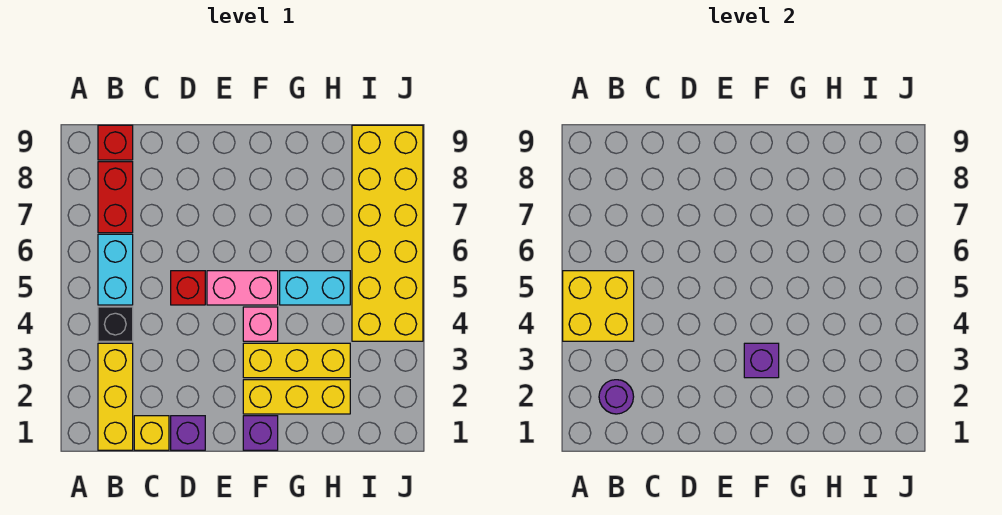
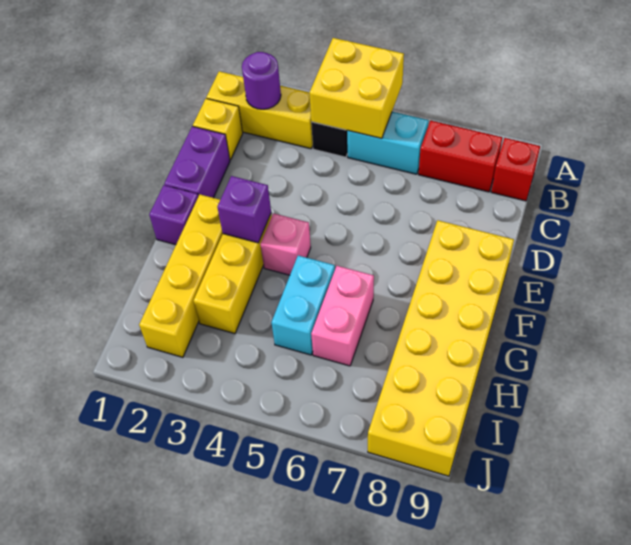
purple brick D1 level 1 -> purple brick D1:E1 level 1
red brick D5 level 1 -> none
pink brick E5:F5 level 1 -> pink brick G6:H6 level 1
yellow brick F2:H2 level 1 -> yellow brick F2:I2 level 1
yellow brick I4:J9 level 1 -> yellow brick E8:J9 level 1

